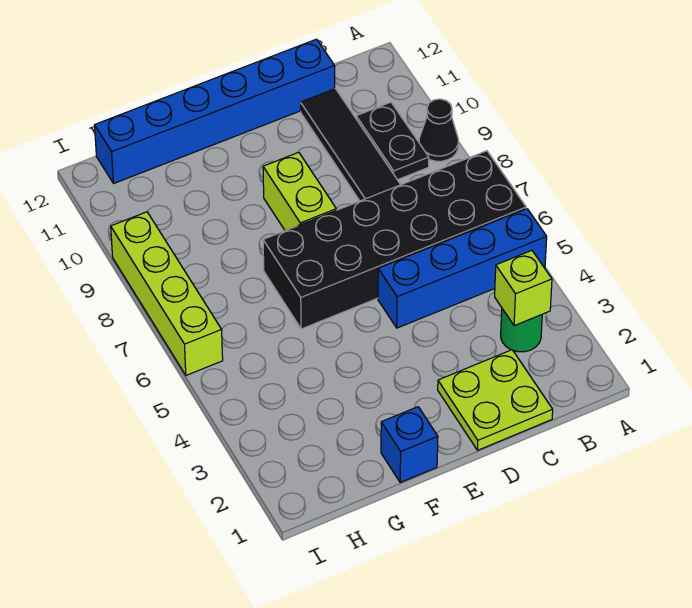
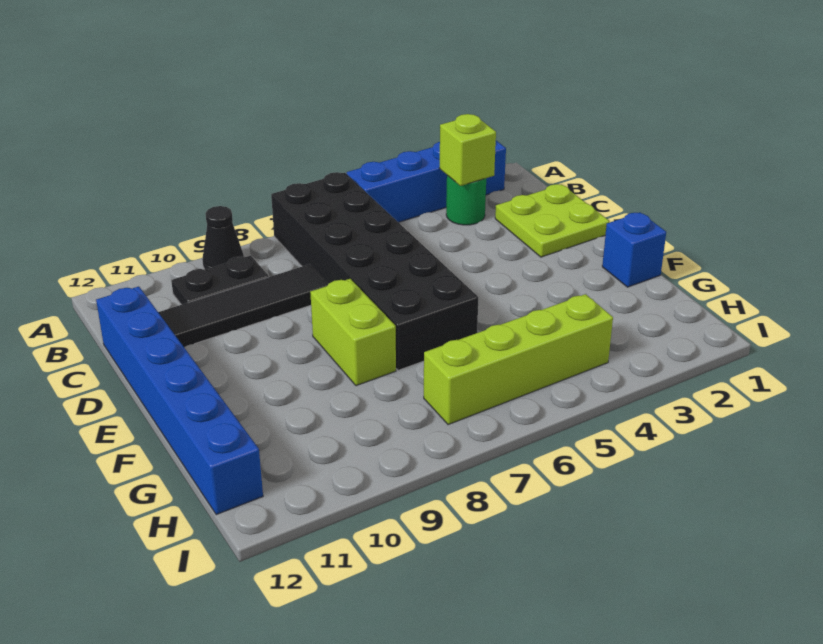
blue brick A5:D5 level 1 -> blue brick A2:A5 level 1
lime brick E8:E9 level 1 -> lime brick E8:F8 level 1
lime brick I6:I9 level 1 -> lime brick H4:H7 level 1

